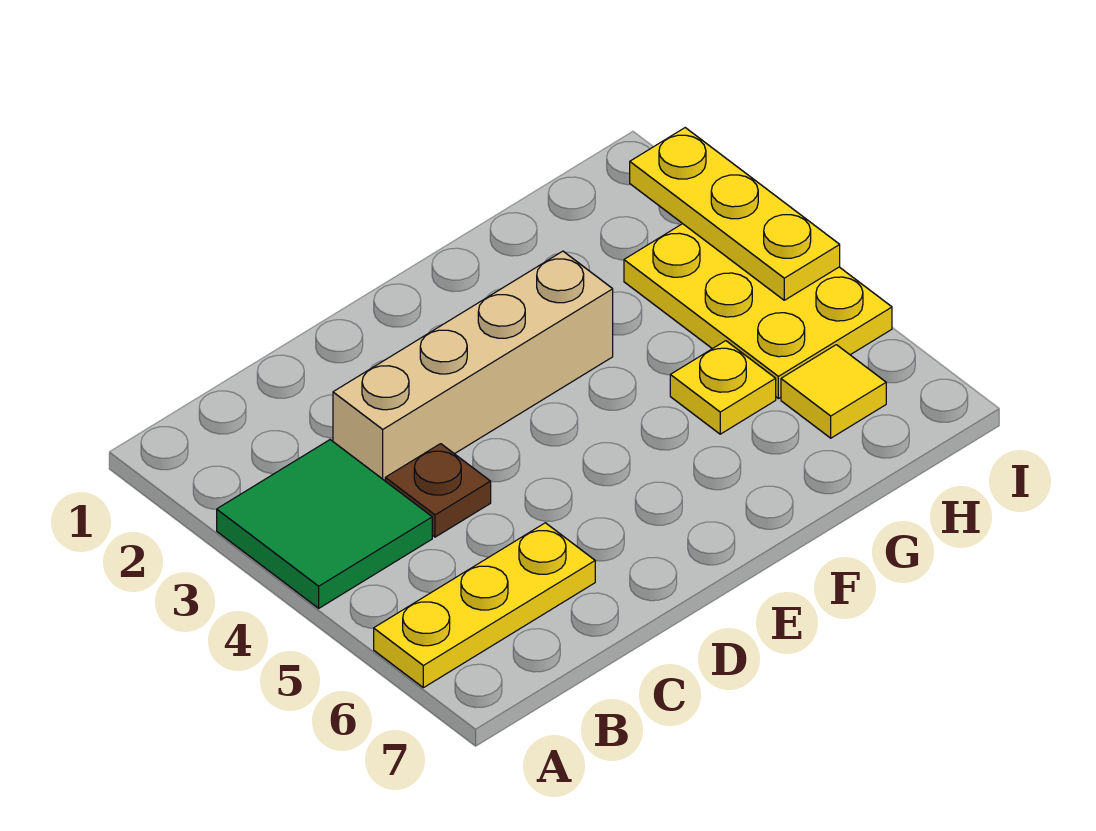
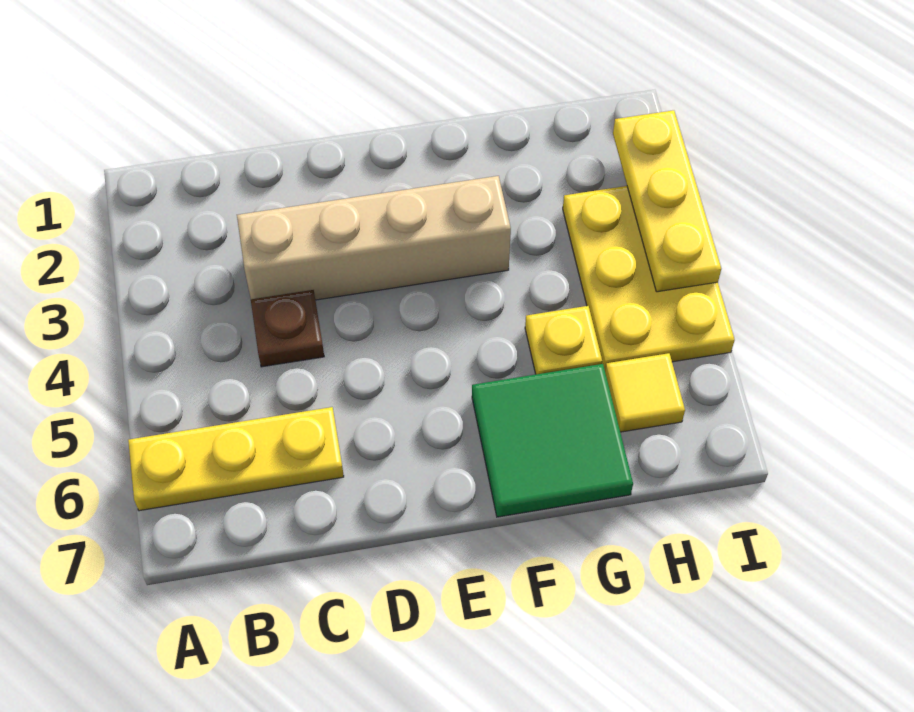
green tile A3:B4 level 1 -> green tile F6:G7 level 1

